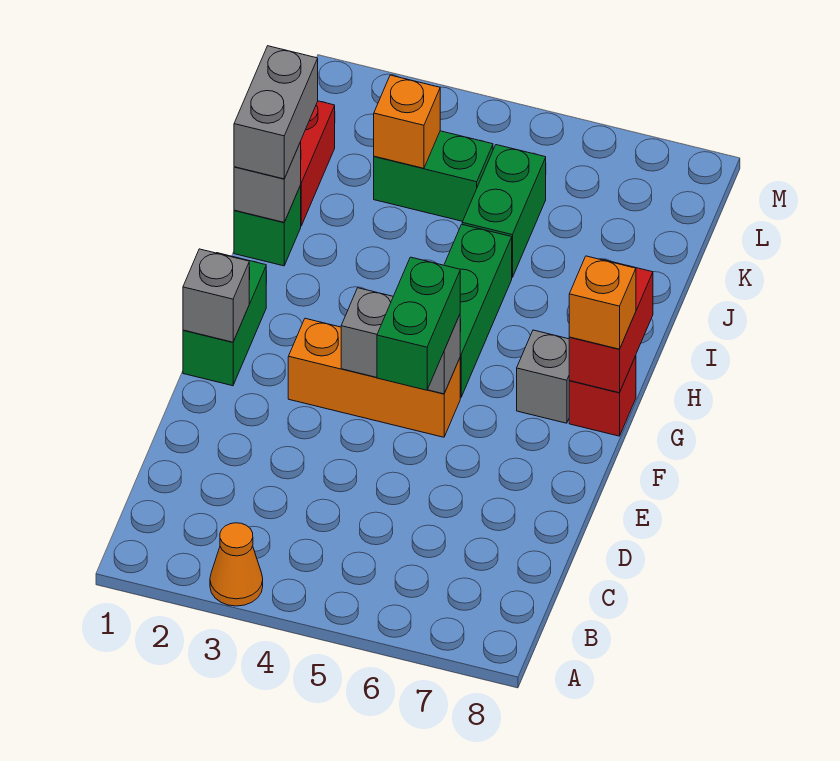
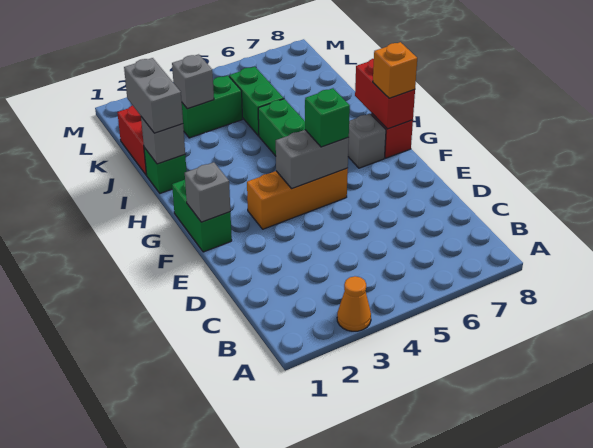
green brick E5:F5 level 3 -> green brick F5 level 3
orange brick K3 level 2 -> grey brick K3 level 2

